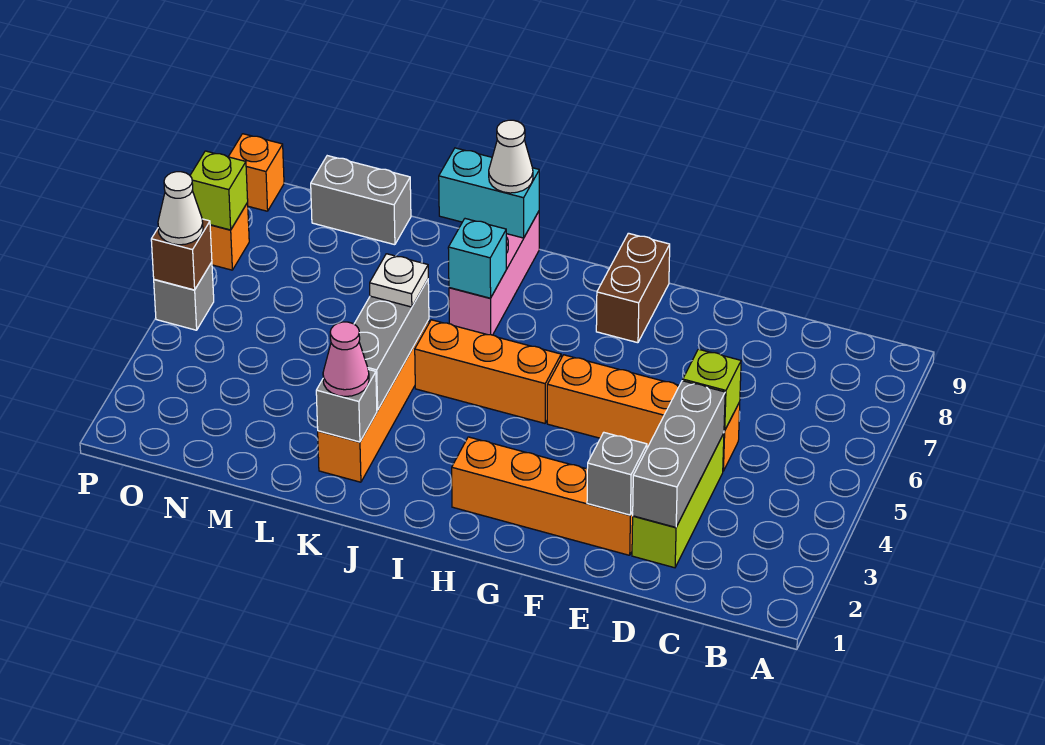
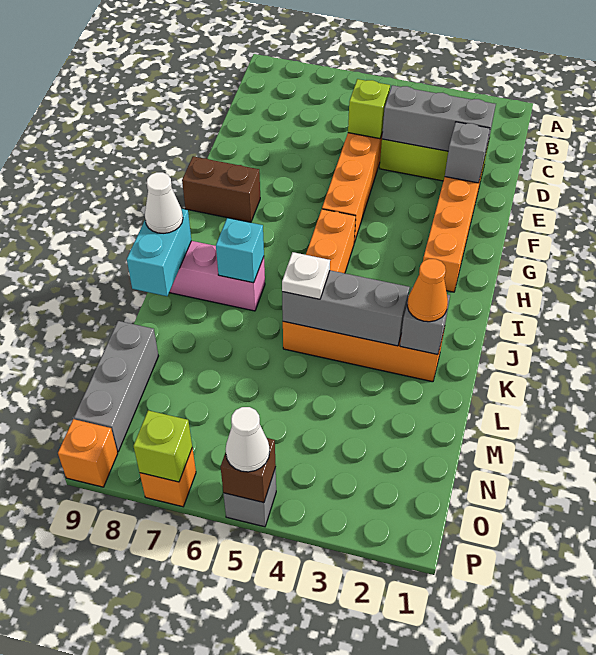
pink cone K2 level 3 -> orange cone K2 level 3
grey brick M9:N9 level 1 -> grey brick M9:O9 level 1

